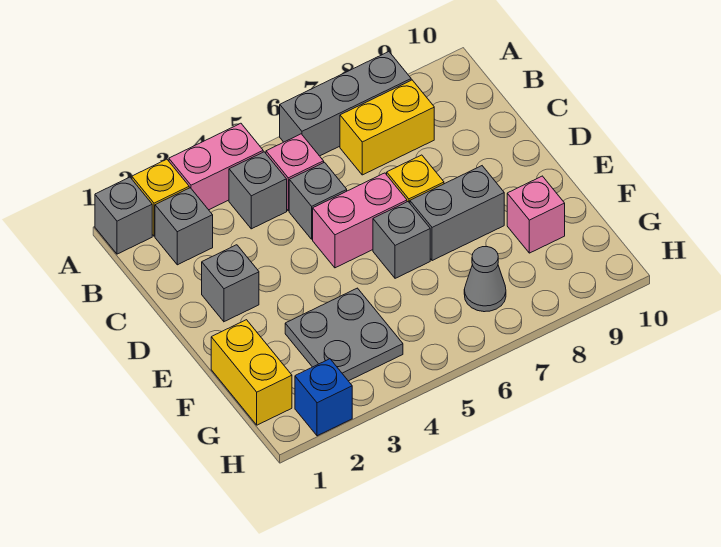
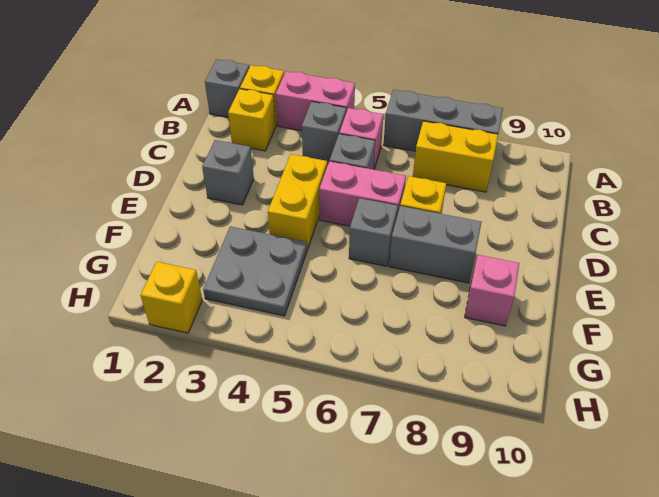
grey brick B2 level 1 -> yellow brick B2 level 1
yellow brick F1:G1 level 1 -> yellow brick D4:E4 level 1
grey cone G7 level 1 -> none
blue brick H2 level 1 -> yellow brick H2 level 1

